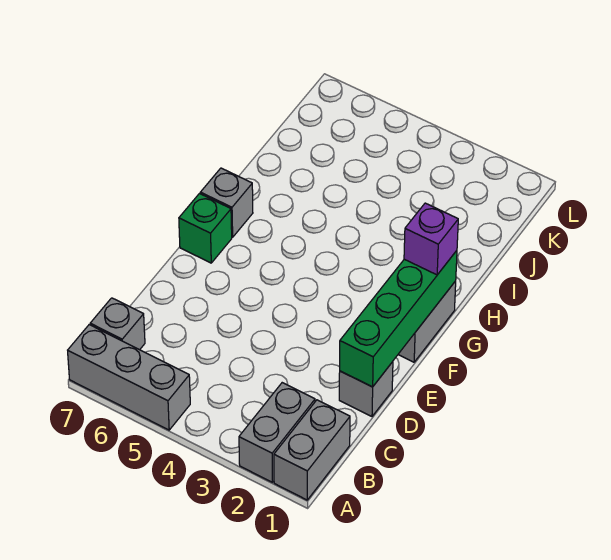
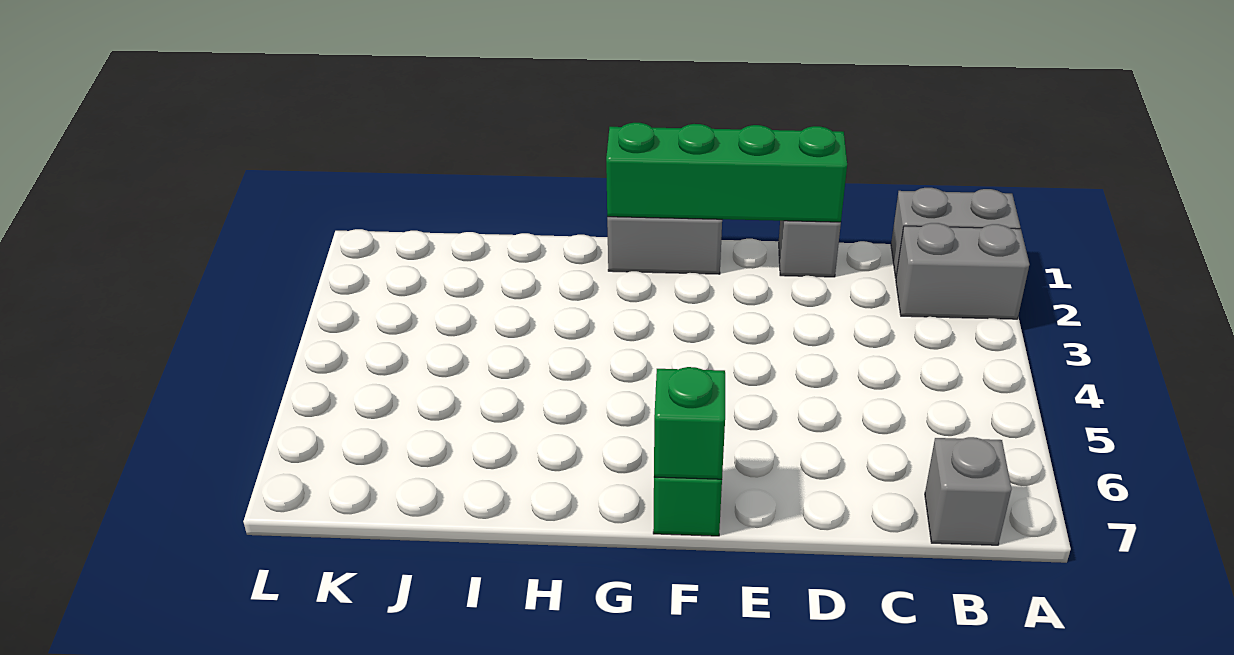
grey brick A5:A7 level 1 -> none
none -> green brick F7 level 2
purple brick G1 level 3 -> none
grey brick G7 level 1 -> none

